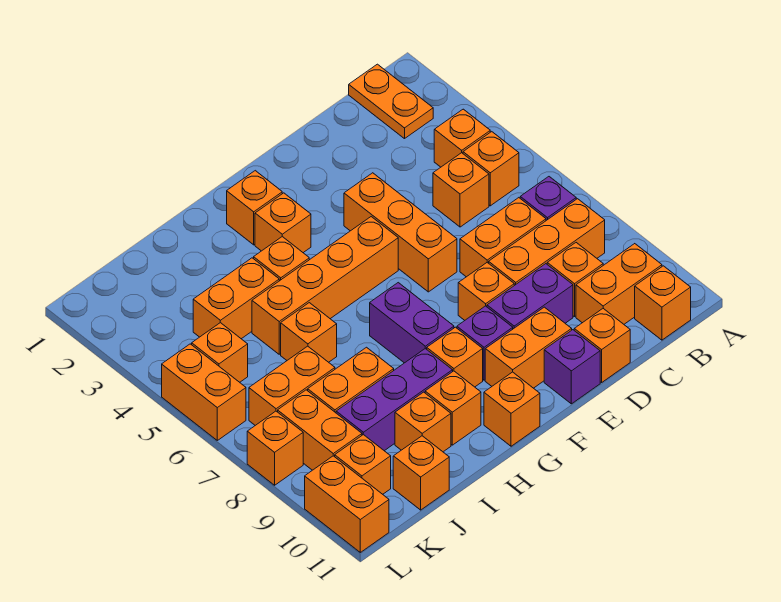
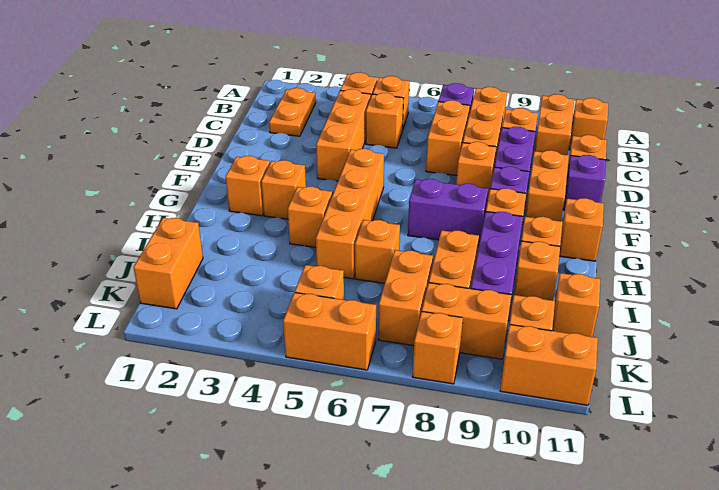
orange plate B1:B2 level 1 -> orange plate B2:C2 level 1
orange brick E4:E6 level 1 -> orange brick C4:E4 level 1
orange brick I4:J4 level 1 -> orange brick J1:K1 level 1

